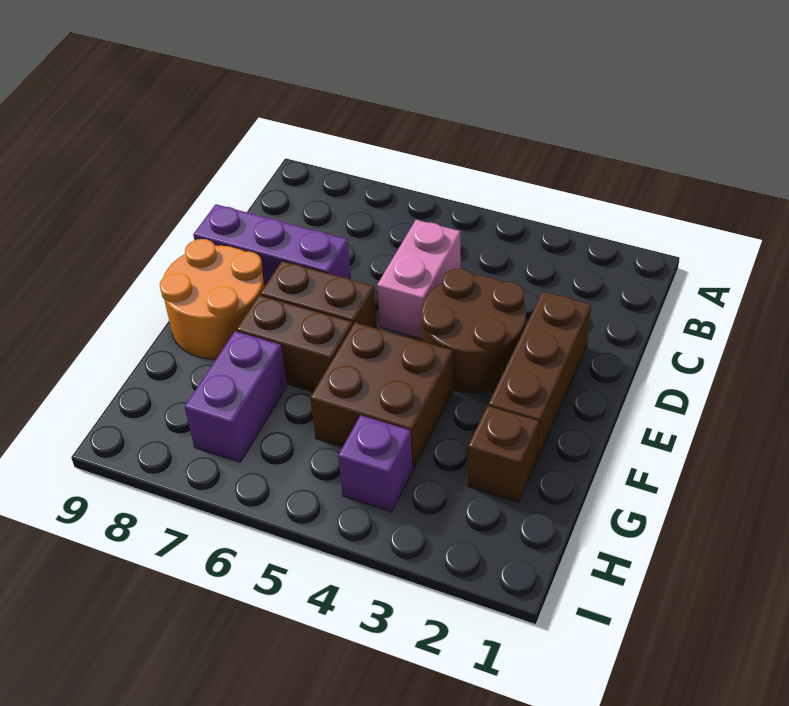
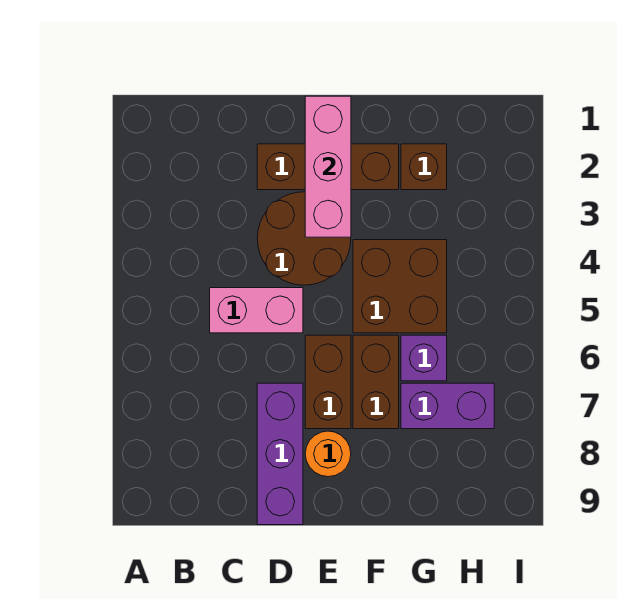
none -> pink brick E1:E3 level 2
orange round brick E8:F9 level 1 -> orange round brick E8 level 1
purple brick H4 level 1 -> purple brick G6 level 1

